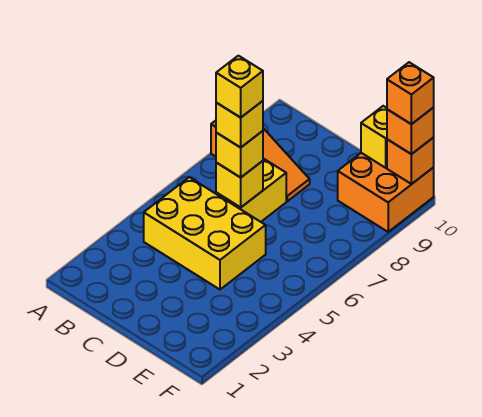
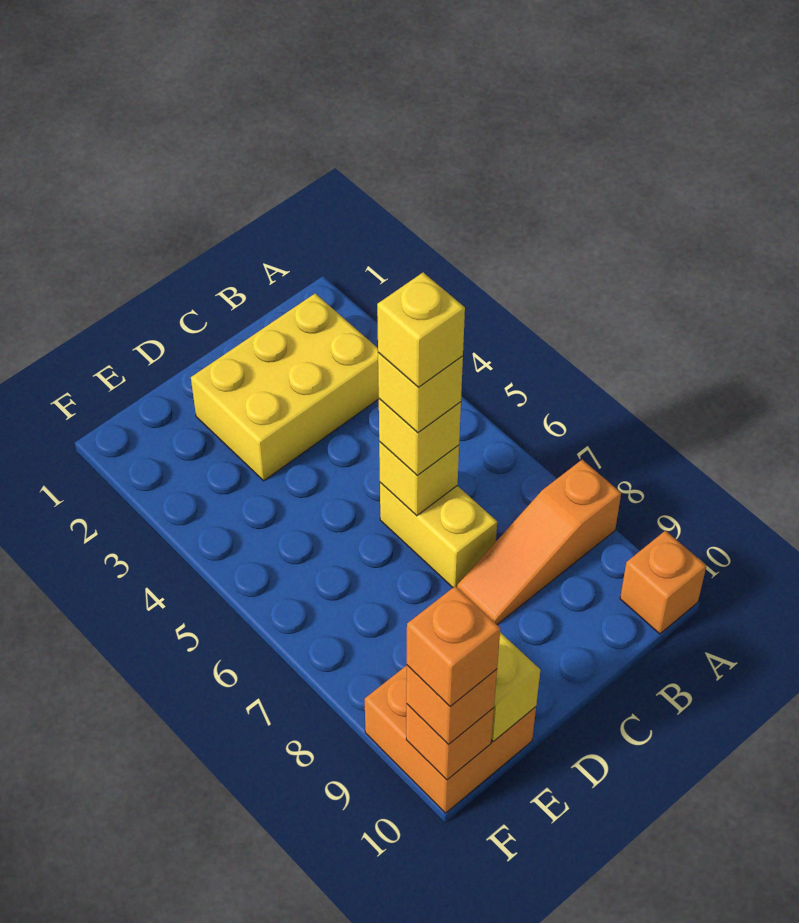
none -> orange brick A10 level 1
yellow brick B4:D5 level 1 -> yellow brick B2:D3 level 1

